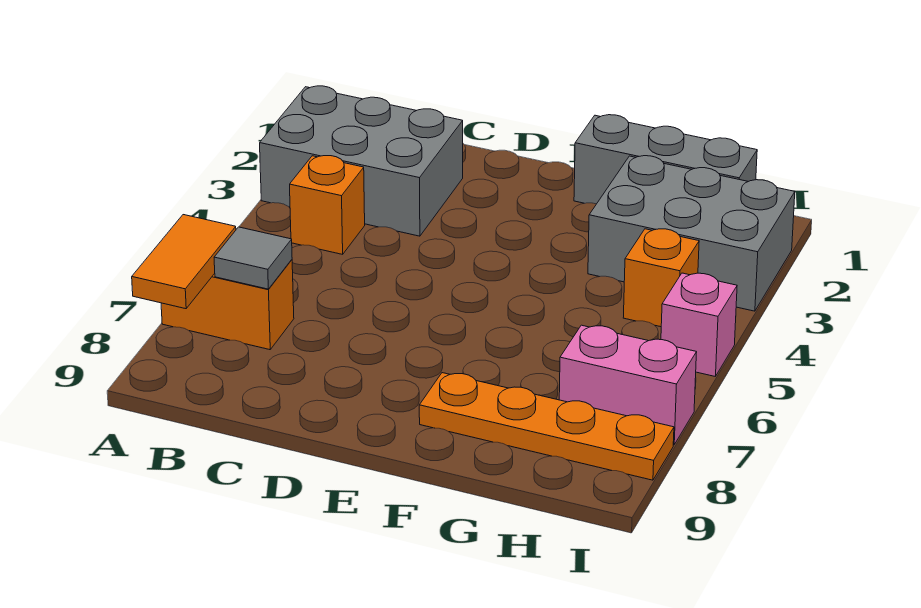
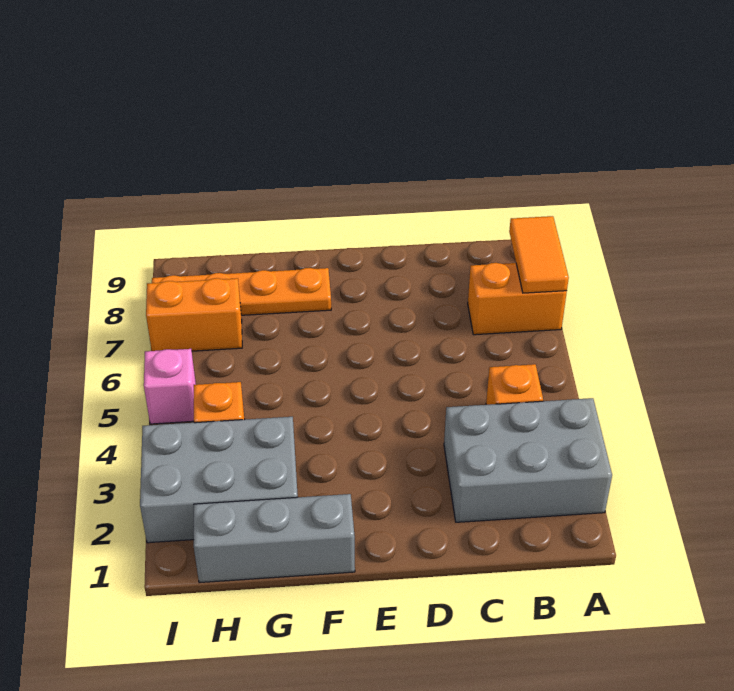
grey tile B7 level 2 -> none
pink brick H7:I7 level 1 -> orange brick H7:I7 level 1

